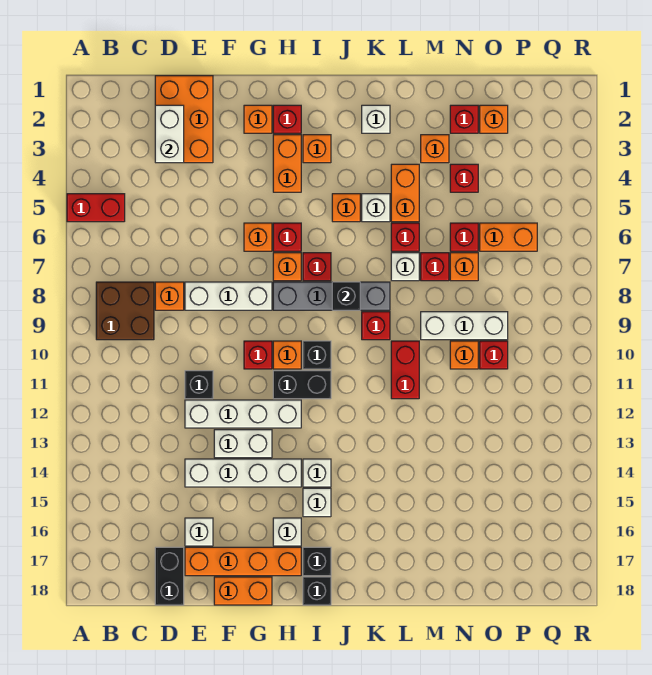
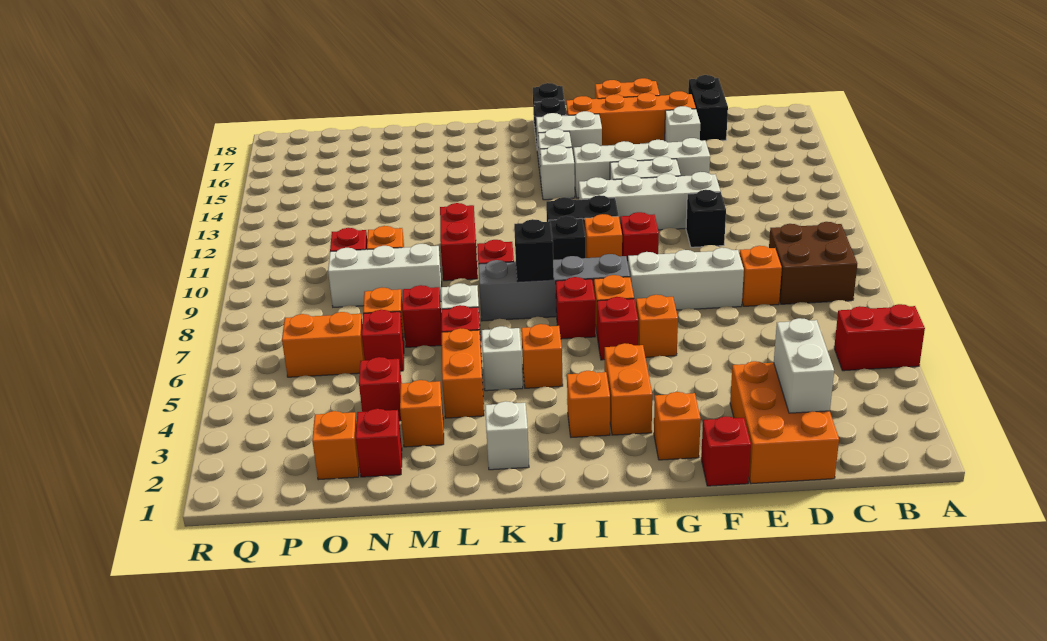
red brick H2 level 1 -> red brick F1 level 1
white brick H16 level 1 -> white brick H16:I16 level 1

